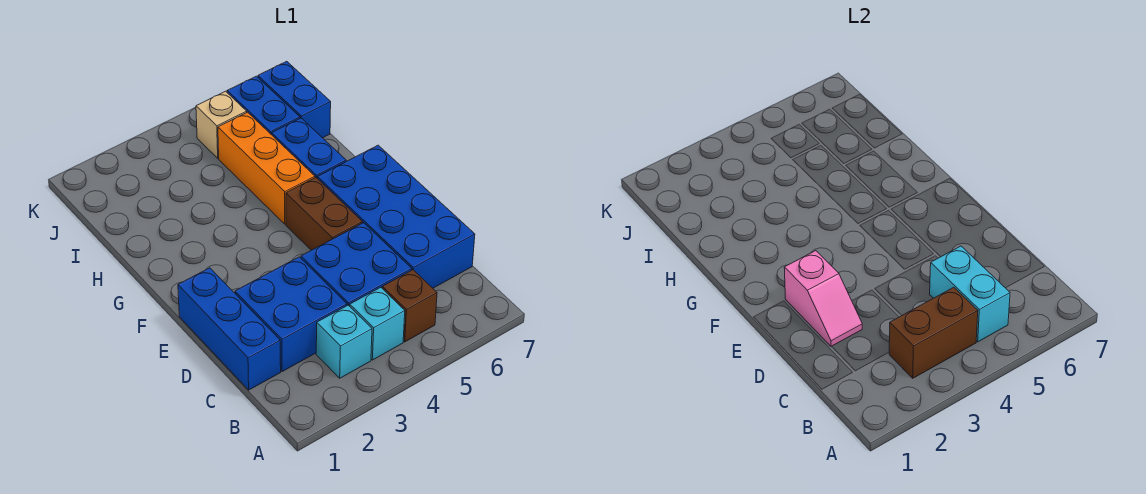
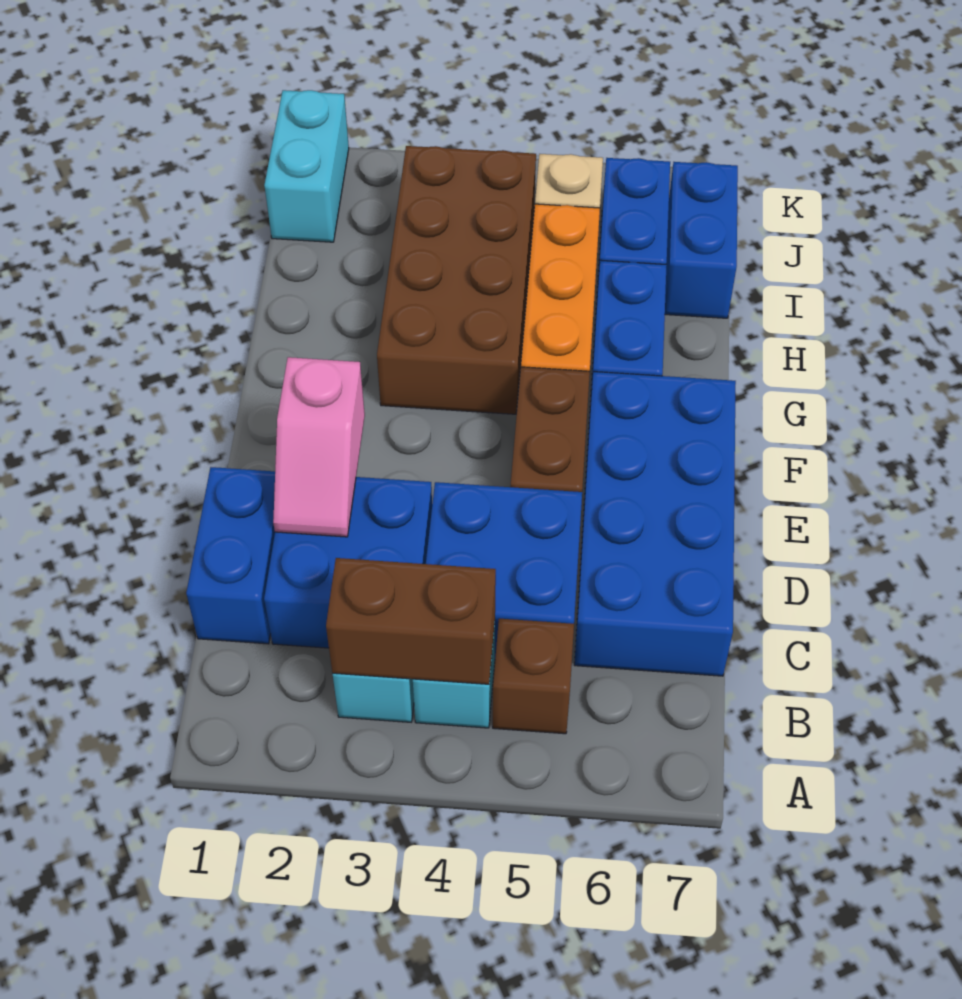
cyan brick B5:C5 level 2 -> cyan brick J1:K1 level 1
blue brick C1:E1 level 1 -> blue brick C1:D1 level 1
none -> brown brick G3:J4 level 1

